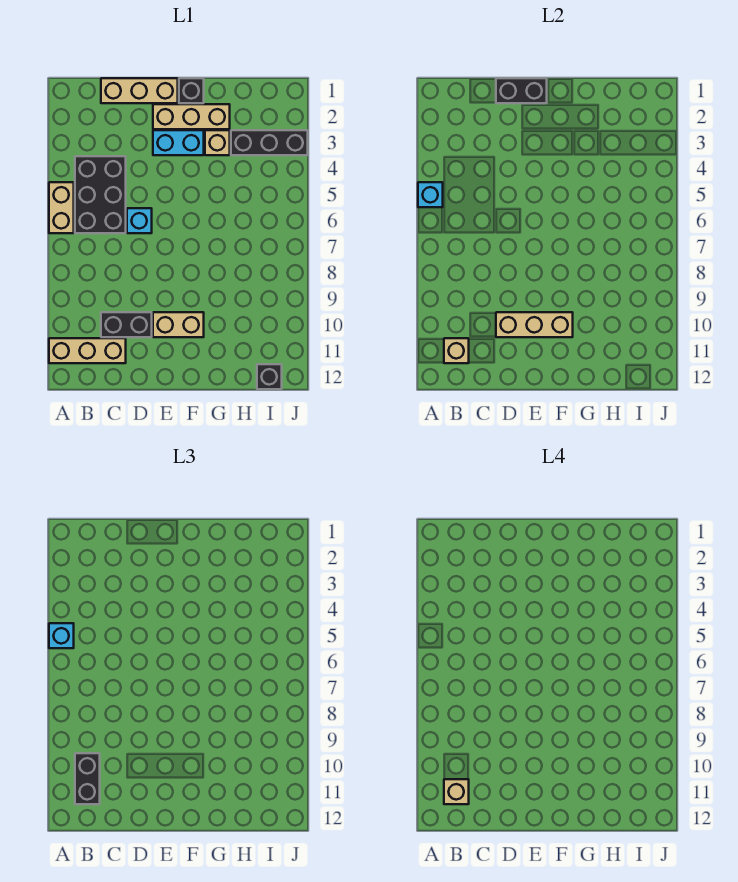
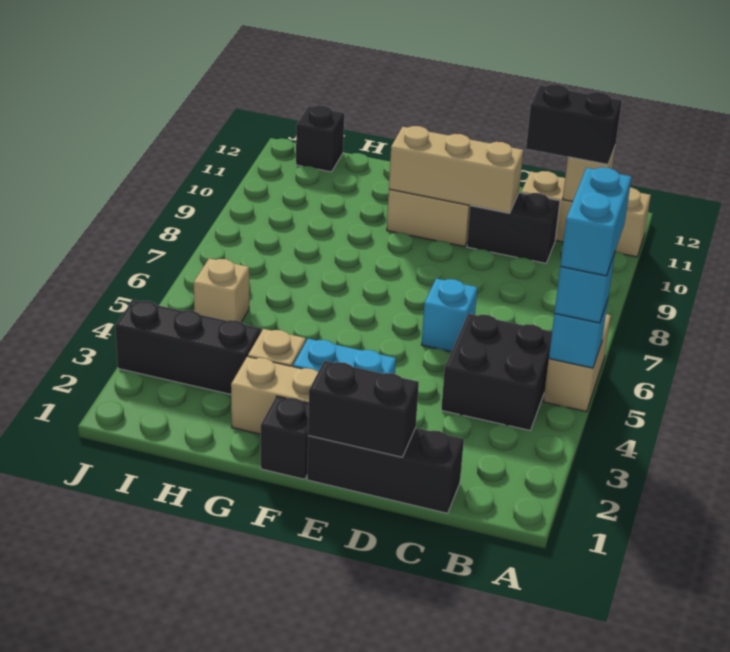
none -> cyan brick A5:A6 level 4
black brick B4:C6 level 1 -> black brick B4:C5 level 1
black brick B10:B11 level 3 -> black brick B11:C11 level 3
tan brick B11 level 4 -> tan brick I5 level 1
tan brick C1:E1 level 1 -> black brick C1:E1 level 1

